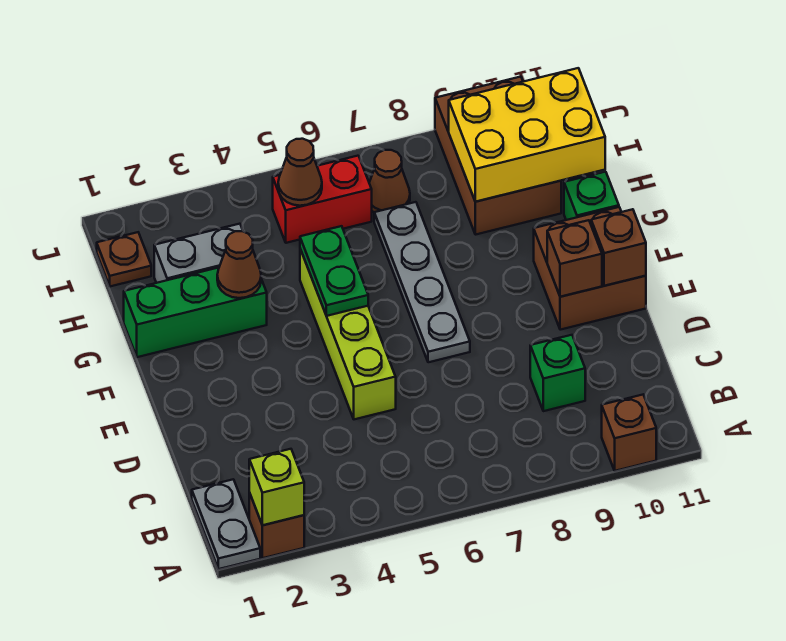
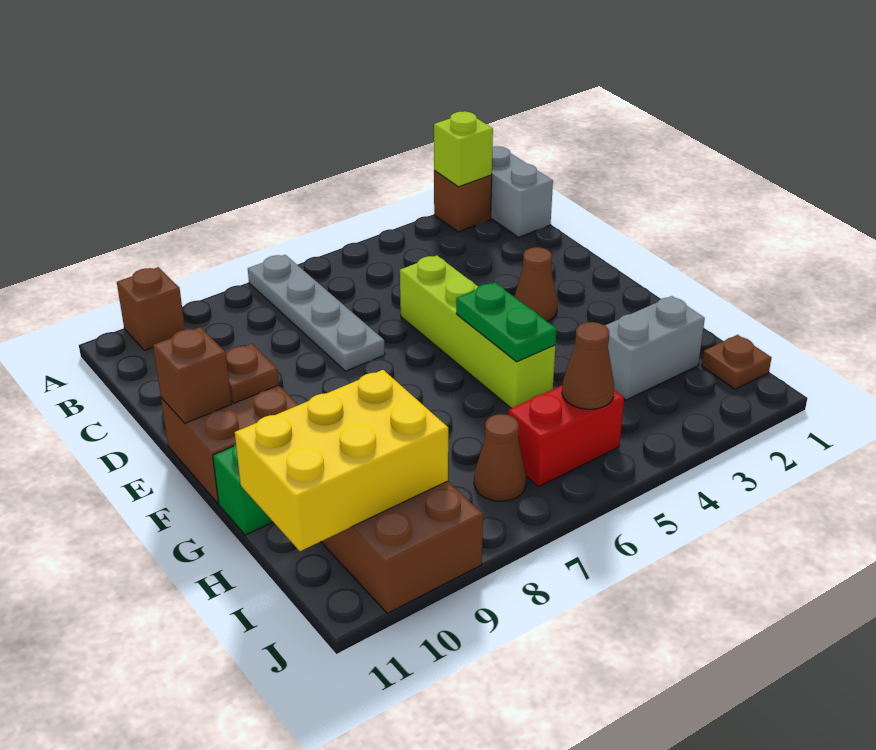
grey plate A1:B1 level 1 -> grey brick A1:B1 level 1
green brick C9 level 1 -> none
grey plate E7:H7 level 1 -> grey plate A7:D7 level 1
brown brick E10 level 2 -> brown plate E10 level 2
green brick G1:G3 level 1 -> none
brown cone G3 level 2 -> brown cone E3 level 1

